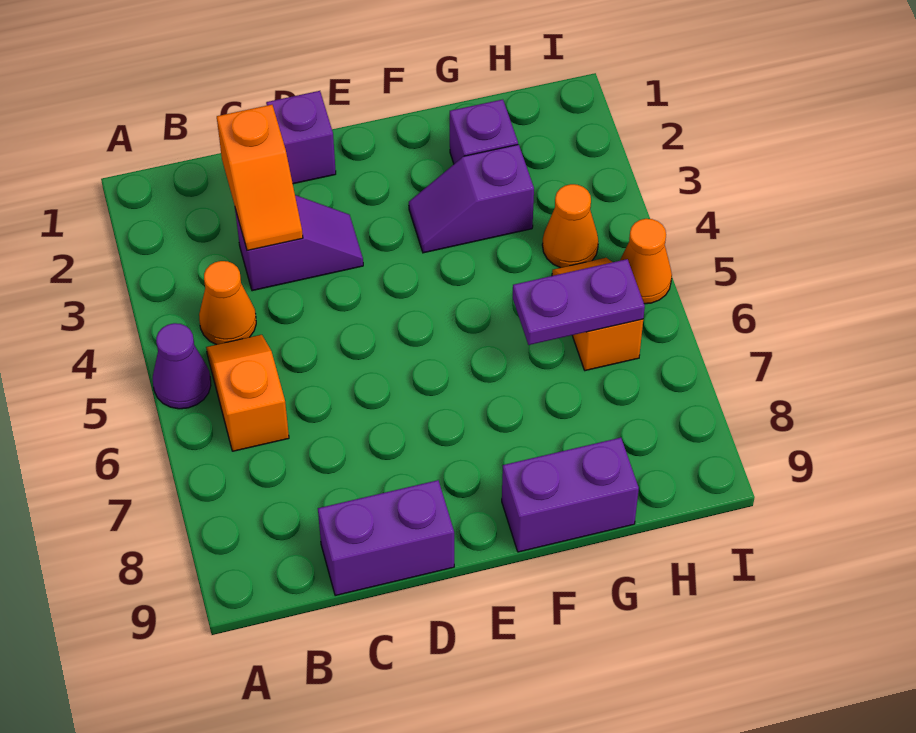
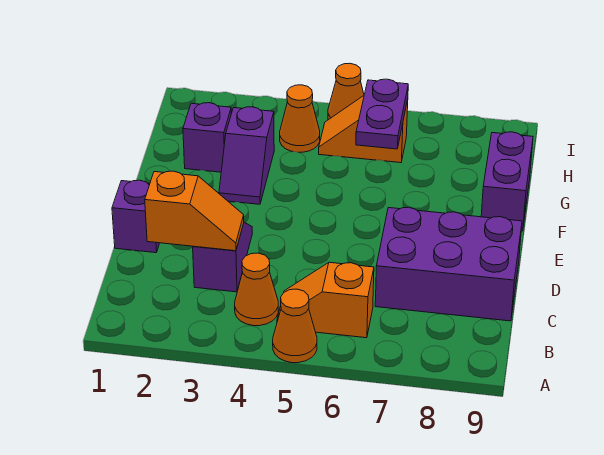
purple cone A5 level 1 -> orange cone A5 level 1
purple brick C9:D9 level 1 -> purple brick C7:D9 level 1

